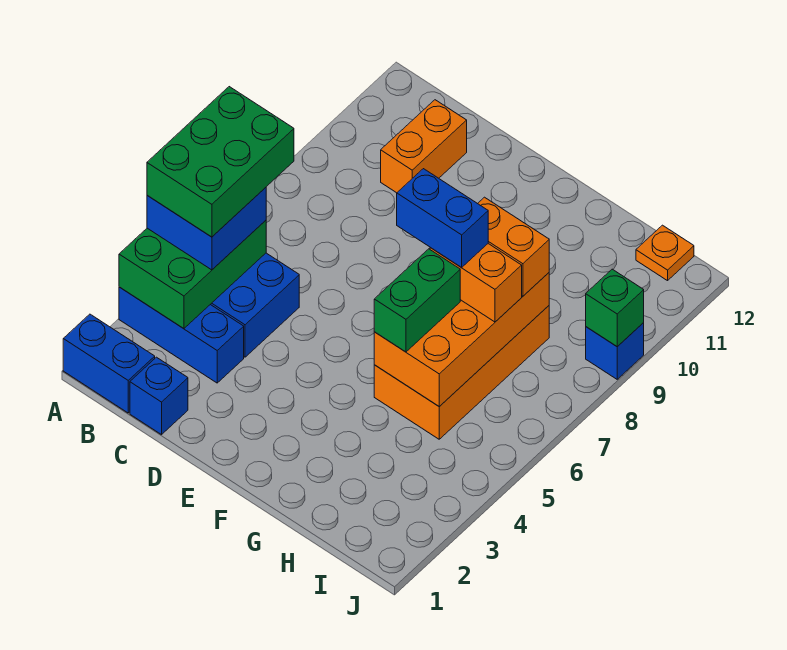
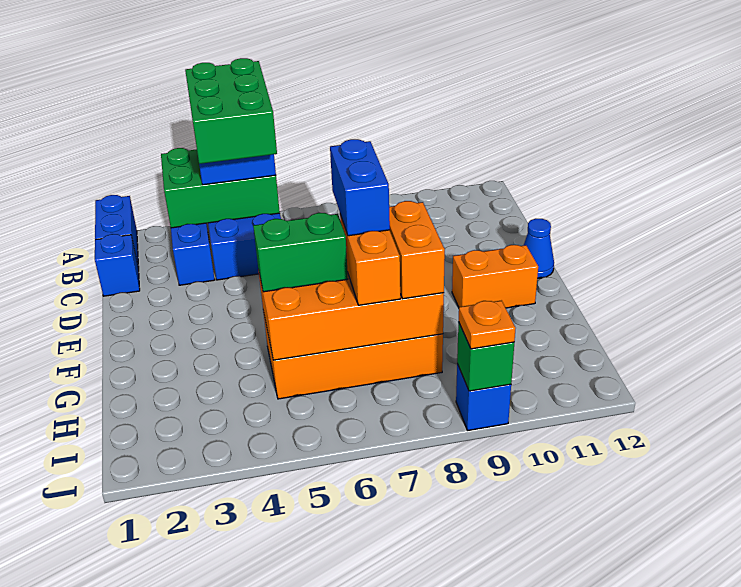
green brick A4:B6 level 4 -> green brick A4:C5 level 4
orange brick C10:C11 level 1 -> orange brick F10:F11 level 1
none -> blue cone E12 level 1
orange plate I12 level 1 -> orange plate J9 level 3

